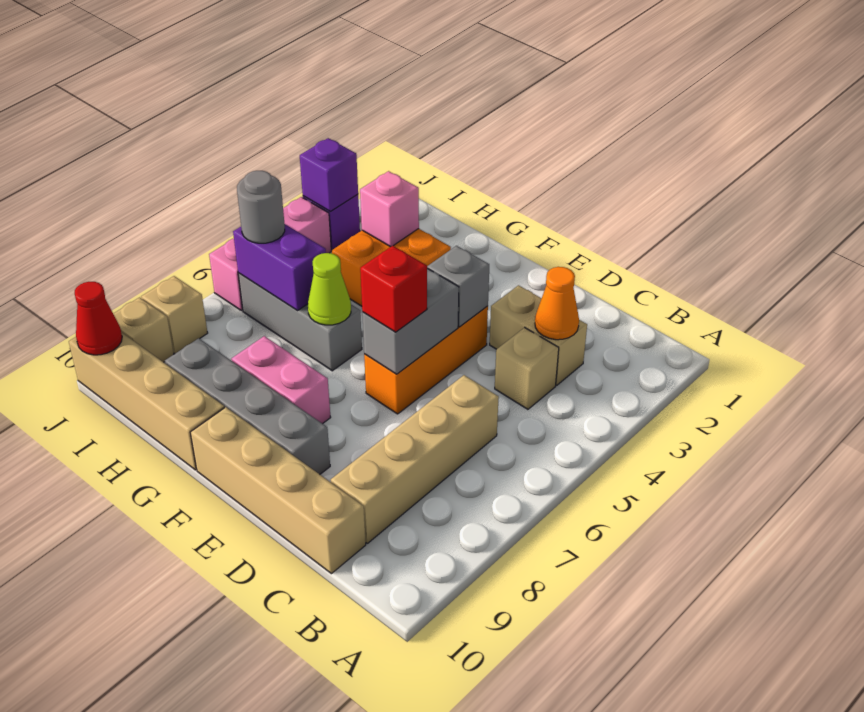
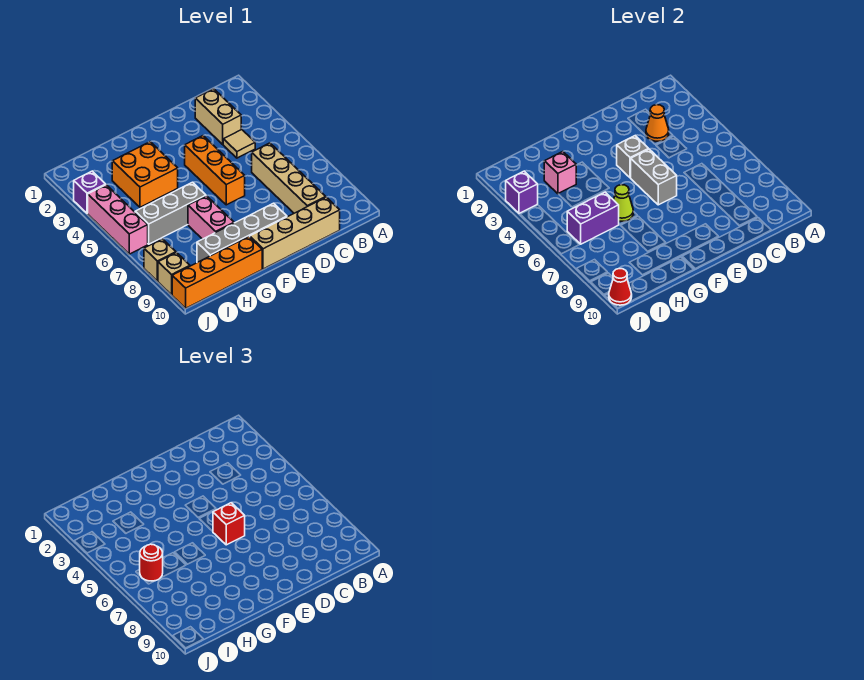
tan brick C3:D3 level 1 -> tan brick C2:C3 level 1
tan brick C4 level 1 -> tan tile C4 level 1
pink brick F8:G8 level 1 -> pink brick G7:G8 level 1
tan brick G10:J10 level 1 -> orange brick G10:J10 level 1
grey round brick I6 level 3 -> red round brick I6 level 3

